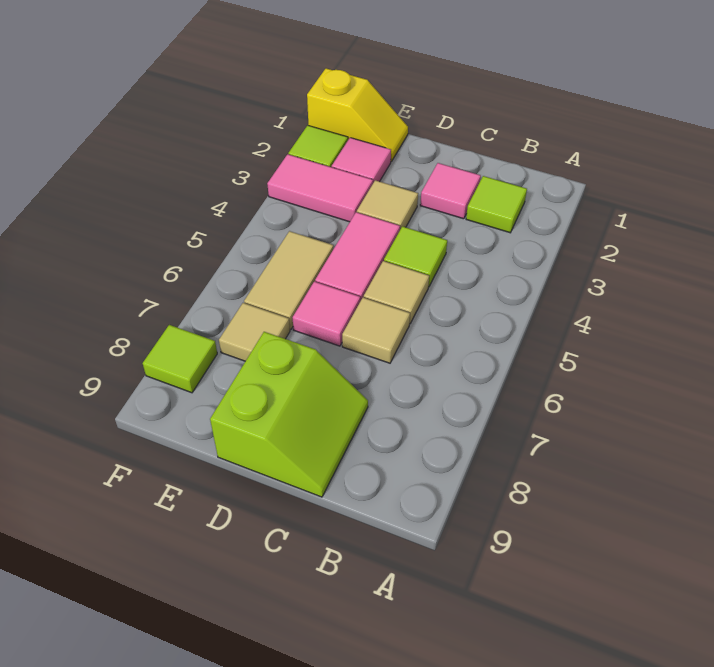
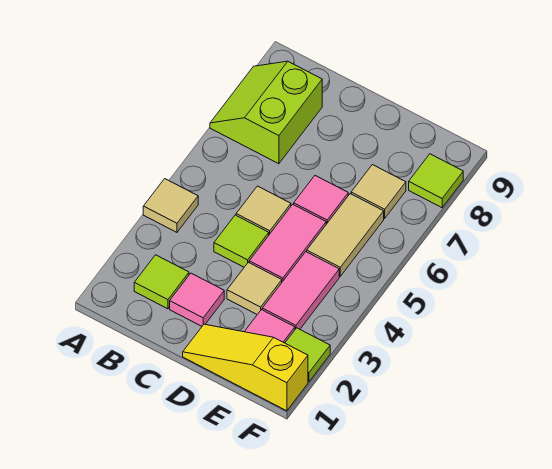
tan tile C6 level 1 -> tan tile A4 level 1
lime slope C8:D9 level 1 top D -> lime slope A7:B8 level 1 top B
yellow slope E1:F1 level 1 top F -> yellow slope D1:F1 level 1 top F
pink tile E3:F3 level 1 -> pink tile E3:E4 level 1

